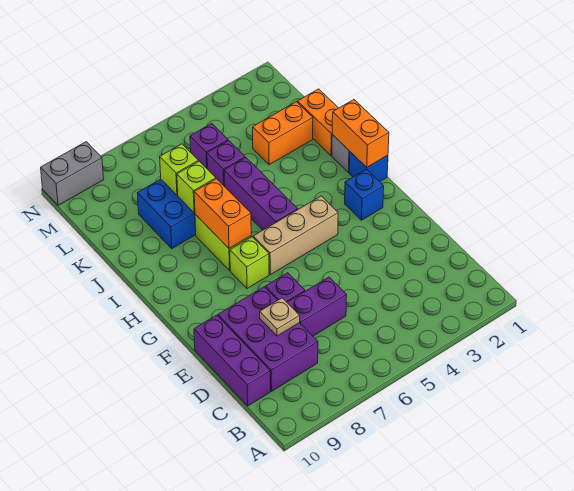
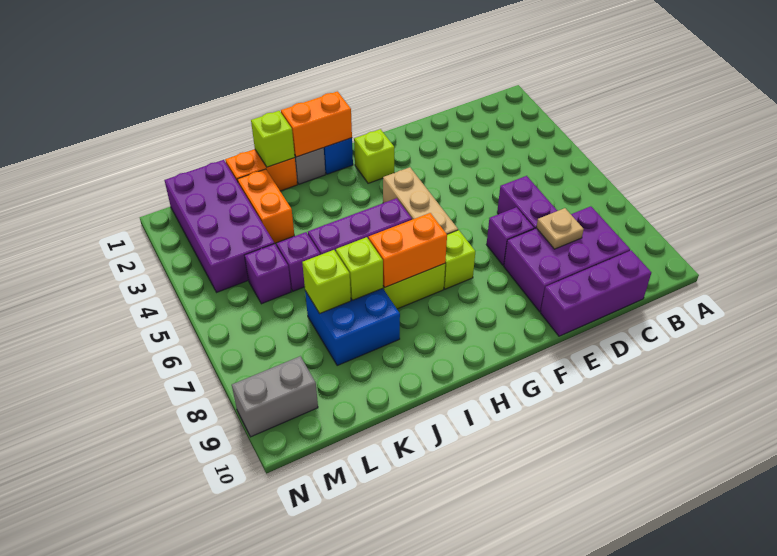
blue brick G2 level 1 -> lime brick G2 level 1
none -> lime brick J1 level 2
none -> purple brick L1:M4 level 1
grey brick N9:N10 level 1 -> grey brick M9:N9 level 1

